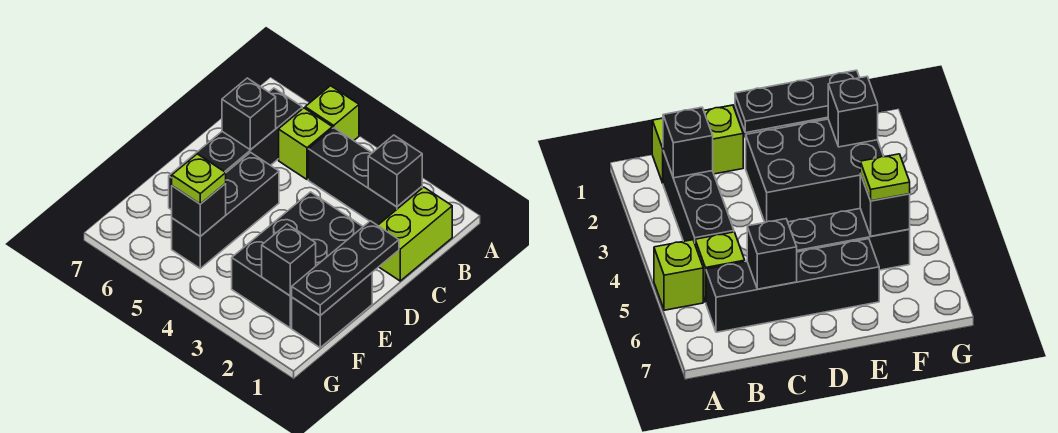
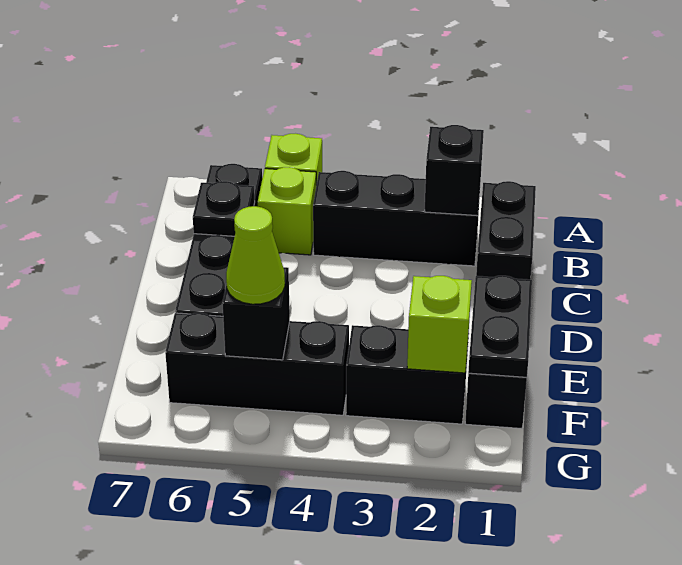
lime brick B1:C1 level 1 -> black brick B1:C1 level 1
black brick C6 level 2 -> black plate C6 level 2
black plate D1:F1 level 2 -> black plate E1:F1 level 2
black brick D2:F3 level 1 -> black brick F2:F3 level 1
black brick D5:F5 level 1 -> black brick F4:F6 level 1
black brick F2 level 2 -> lime brick F2 level 2
lime plate F5 level 3 -> lime cone F5 level 3

